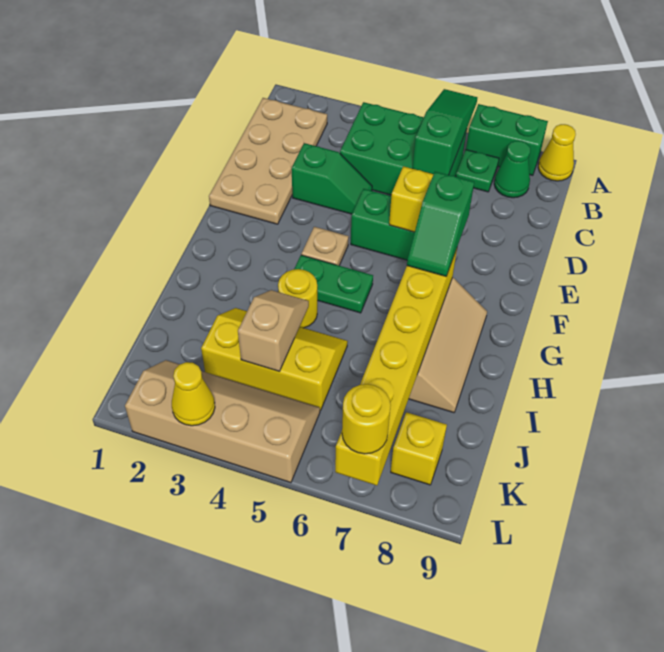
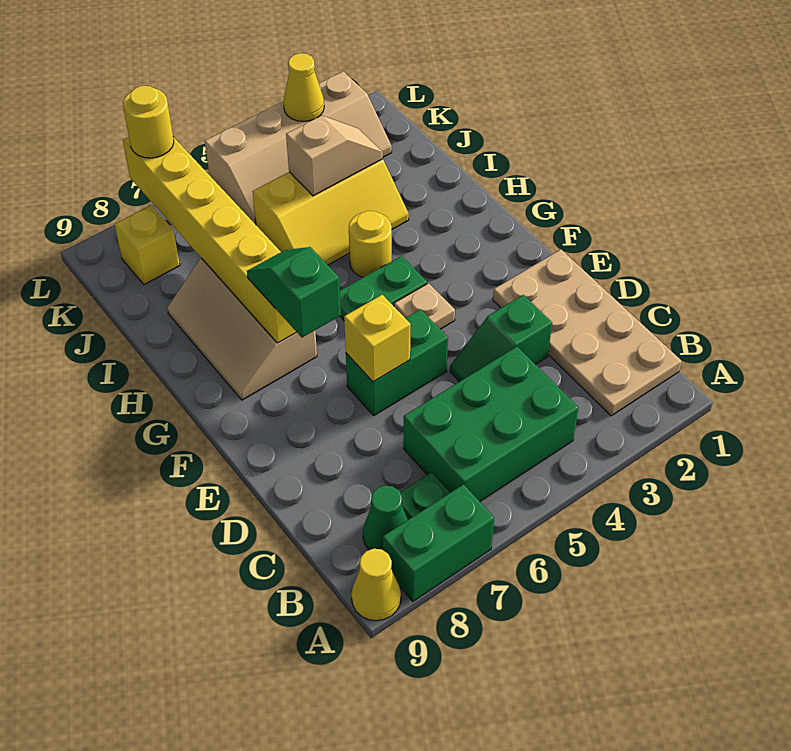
green slope A6:C6 level 2 top C -> none
tan slope I4:J4 level 2 top J -> tan slope J3:J4 level 2 top 4

